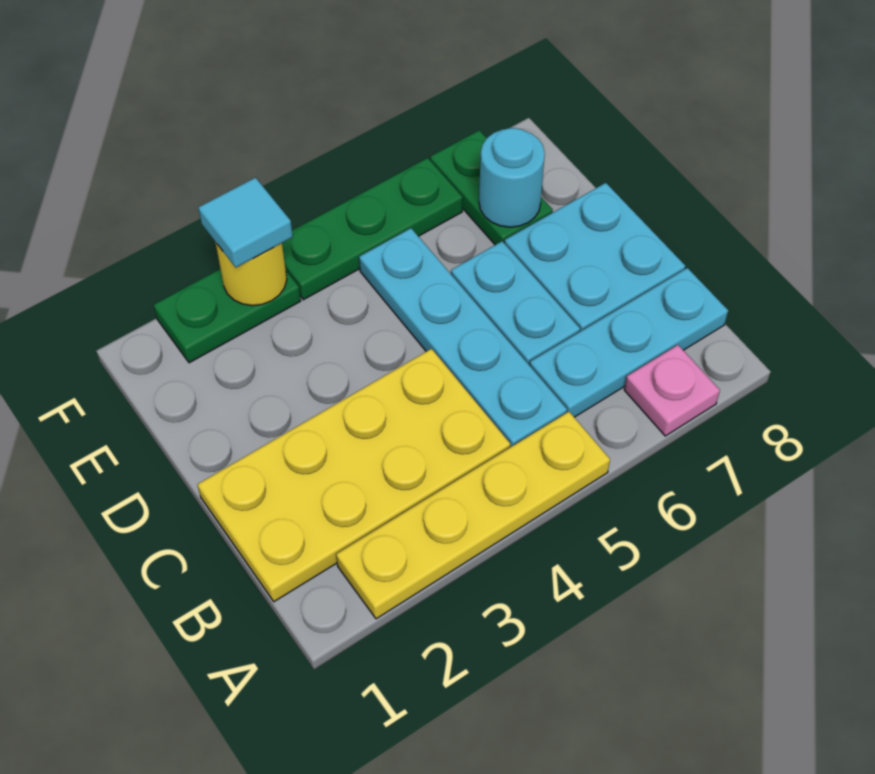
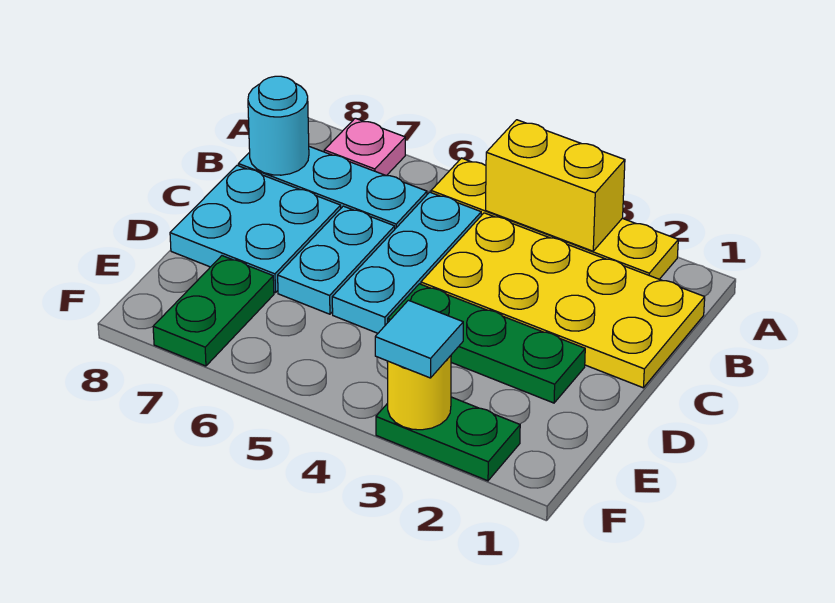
none -> yellow brick A3:A4 level 2
cyan plate B5:E5 level 1 -> cyan plate B5:D5 level 1
cyan round brick E7 level 2 -> cyan round brick B8 level 2
green plate F4:F6 level 1 -> green plate D2:D4 level 1

